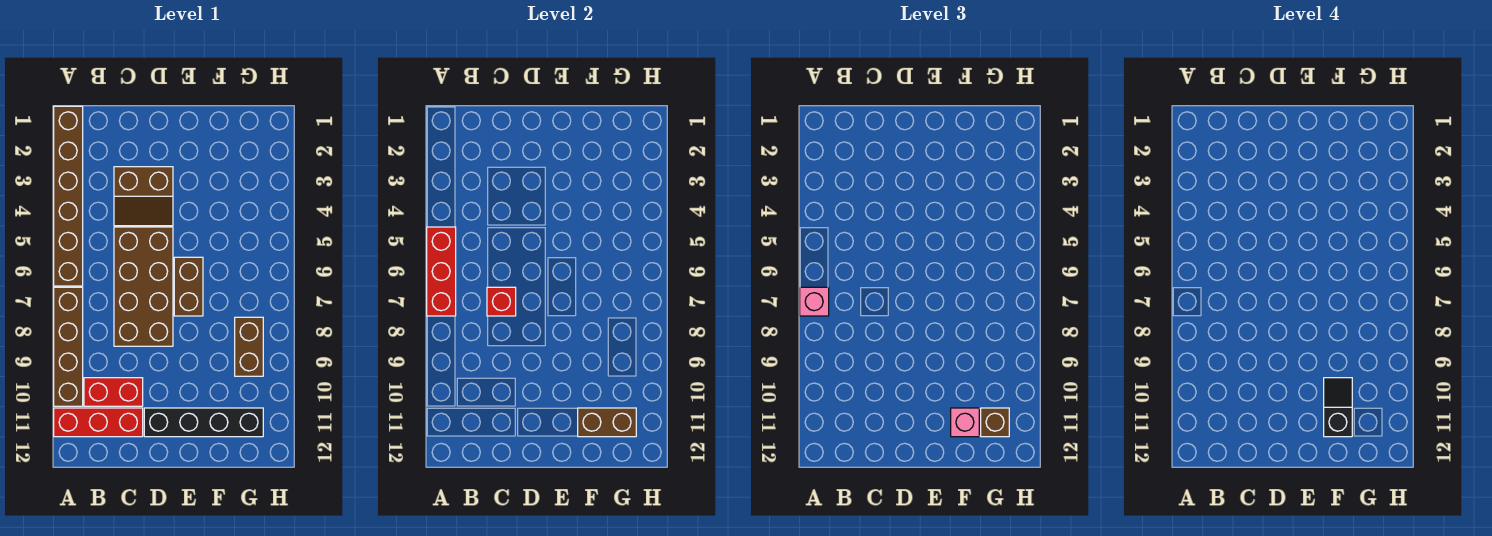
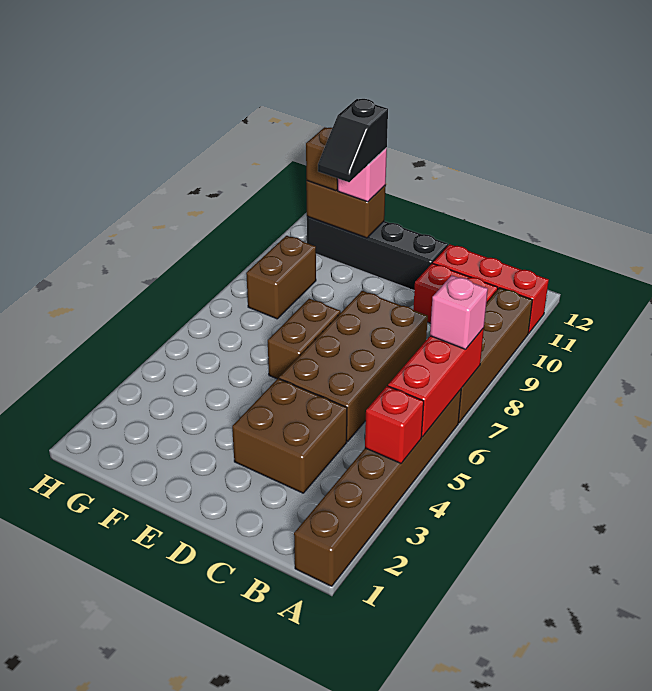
brown slope C3:D4 level 1 top 3 -> brown brick C3:D4 level 1
red brick C7 level 2 -> red brick A4 level 2

